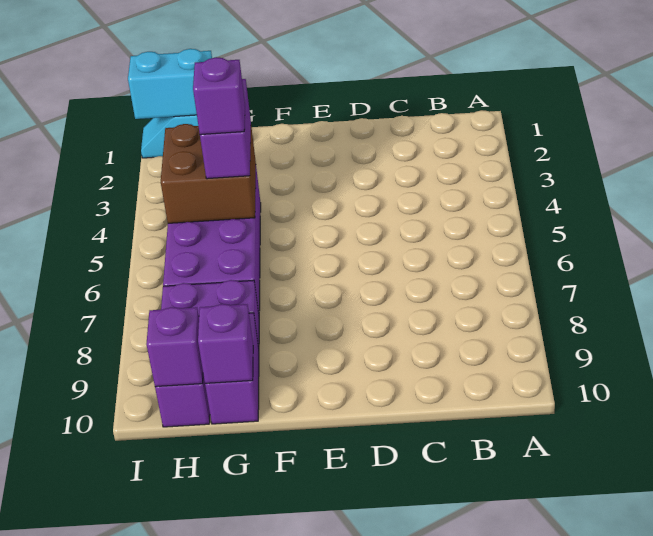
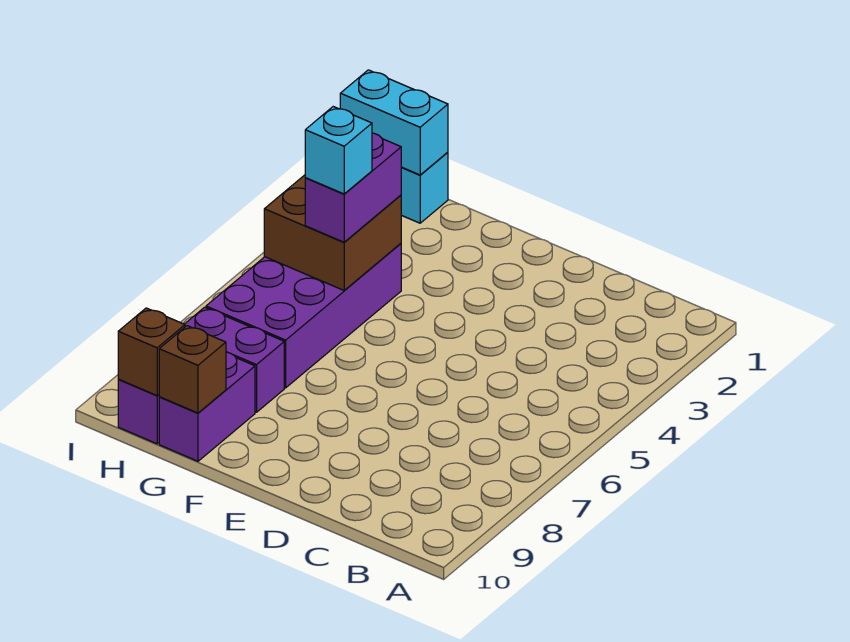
purple brick G5 level 4 -> cyan brick G5 level 4
purple brick G10 level 2 -> brown brick G10 level 2
purple brick H10 level 2 -> brown brick H10 level 2

